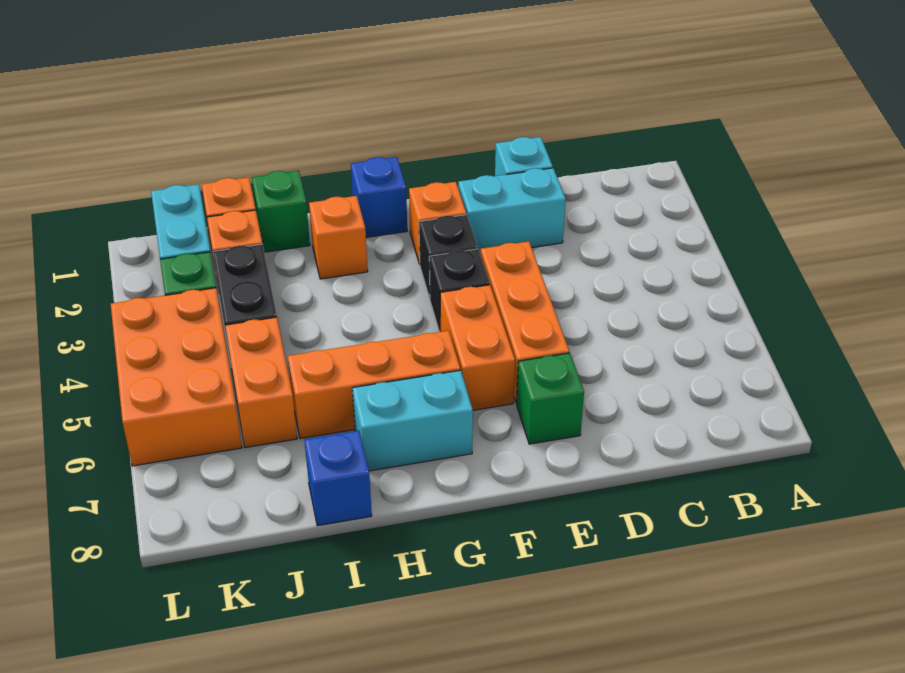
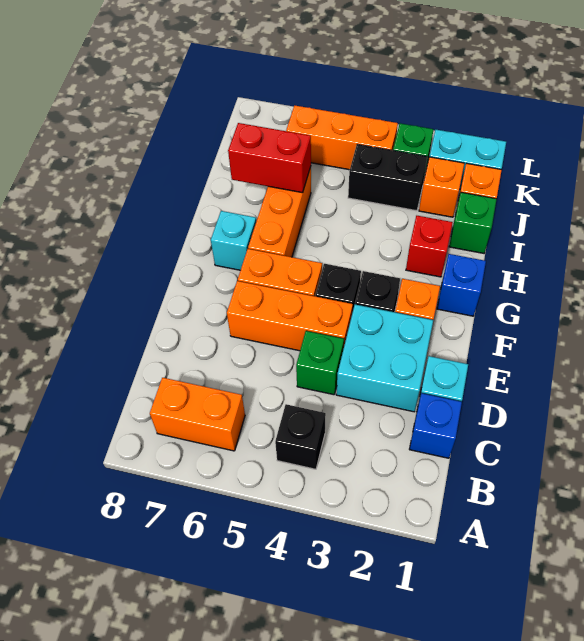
none -> black brick B4 level 1
cyan brick D2:E2 level 1 -> cyan brick D2:E3 level 1
green brick E7 level 1 -> green brick D4 level 1
cyan brick G7:H7 level 1 -> cyan brick G7 level 1
orange brick H2 level 1 -> red brick H2 level 1
none -> red brick I6:I7 level 2
blue brick I8 level 1 -> blue brick C1 level 1
orange brick J5:J6 level 1 -> orange brick B6:B7 level 1
orange brick K4:L6 level 1 -> orange brick K4:K6 level 1

